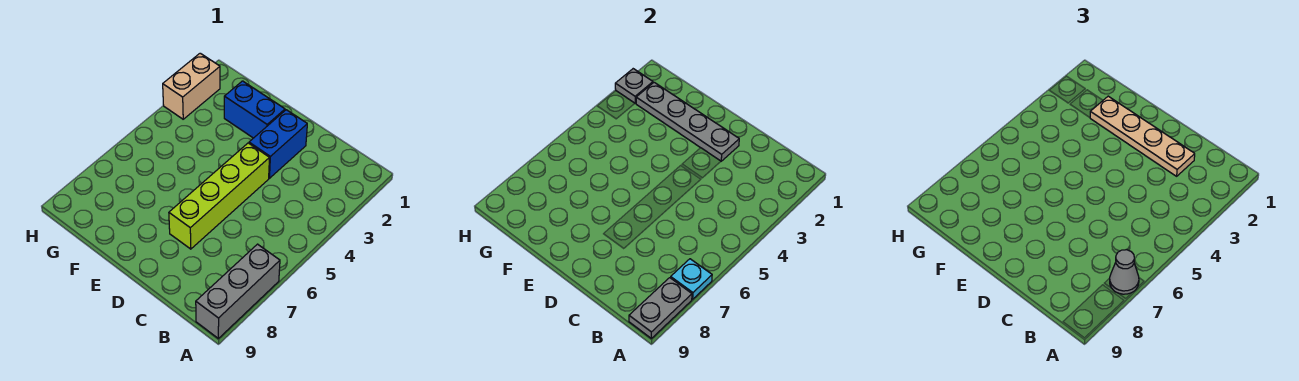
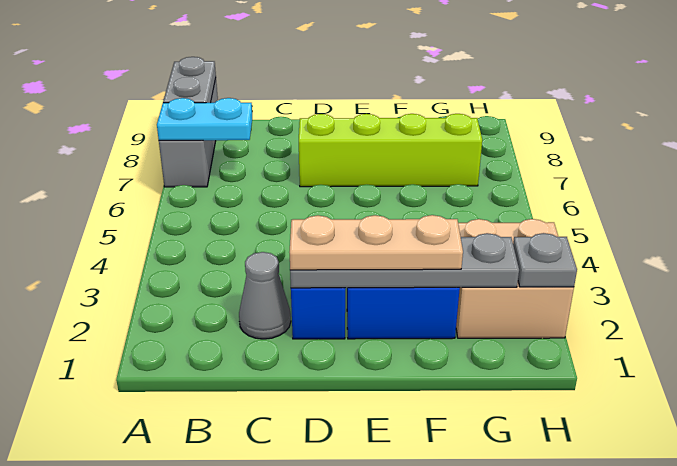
cyan plate A7 level 2 -> cyan plate A7:B7 level 2
grey cone A7 level 3 -> grey cone C2 level 1
tan plate C2:F2 level 3 -> tan plate D2:F2 level 3
lime brick D4:D7 level 1 -> lime brick D7:G7 level 1
tan brick H2:H3 level 1 -> tan brick G2:H3 level 1

